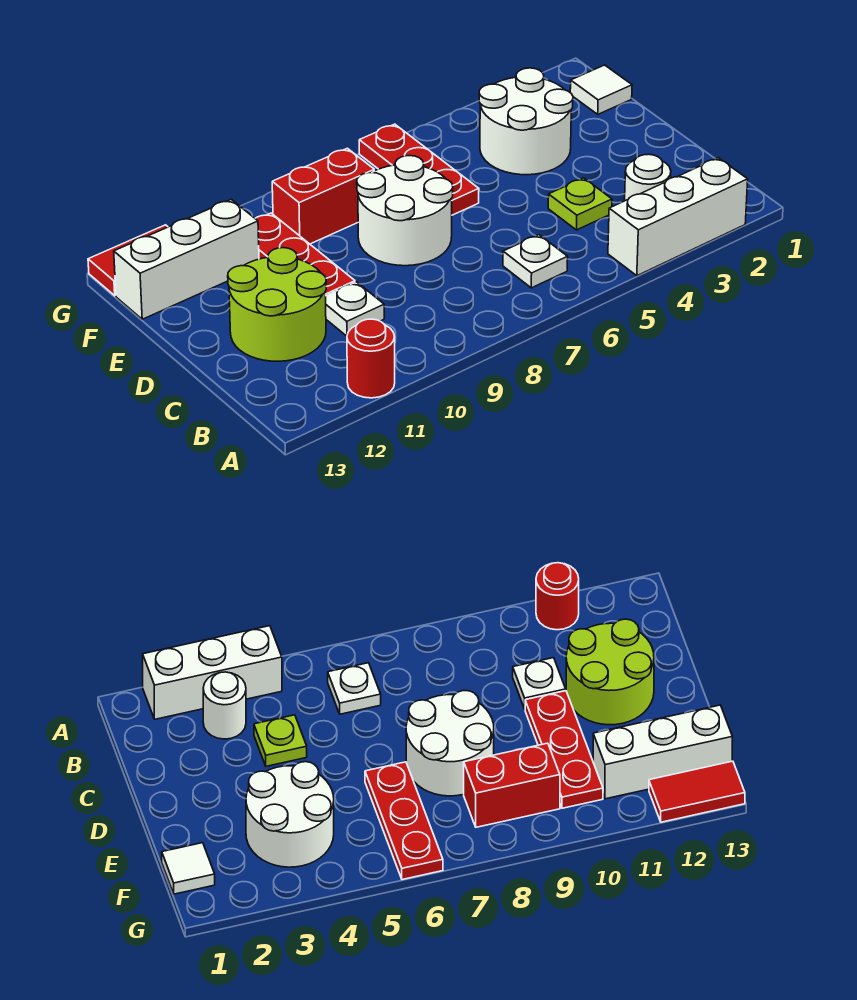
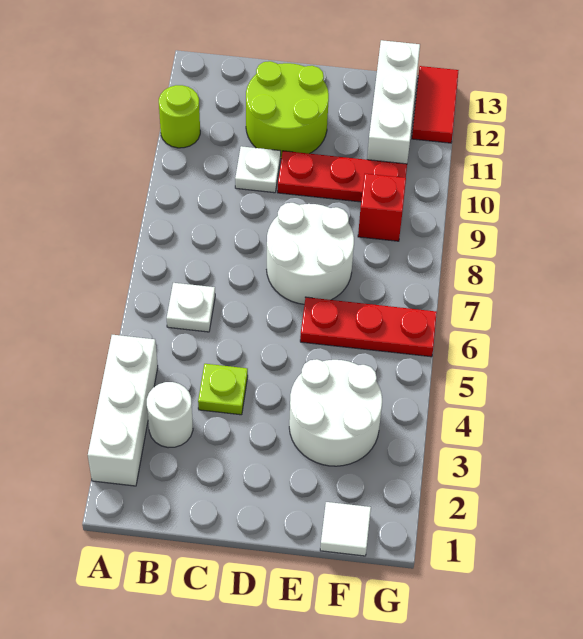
red round brick A11 level 1 -> lime round brick A11 level 1
red brick F8:F9 level 1 -> red brick F9 level 1

